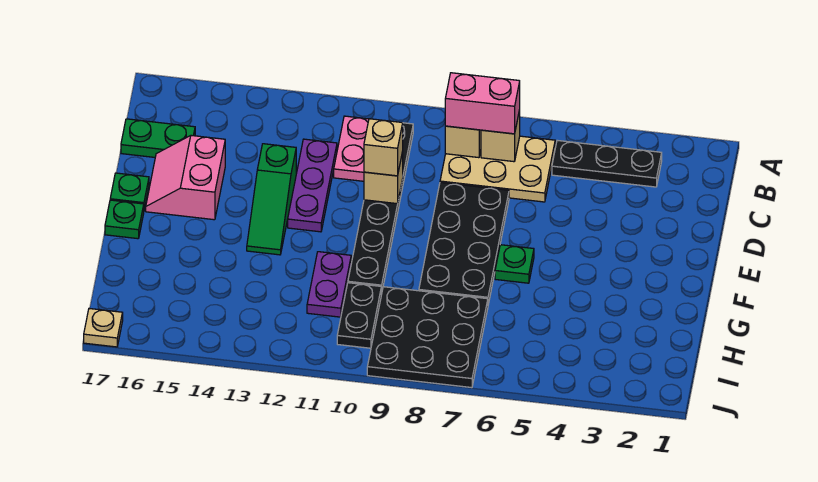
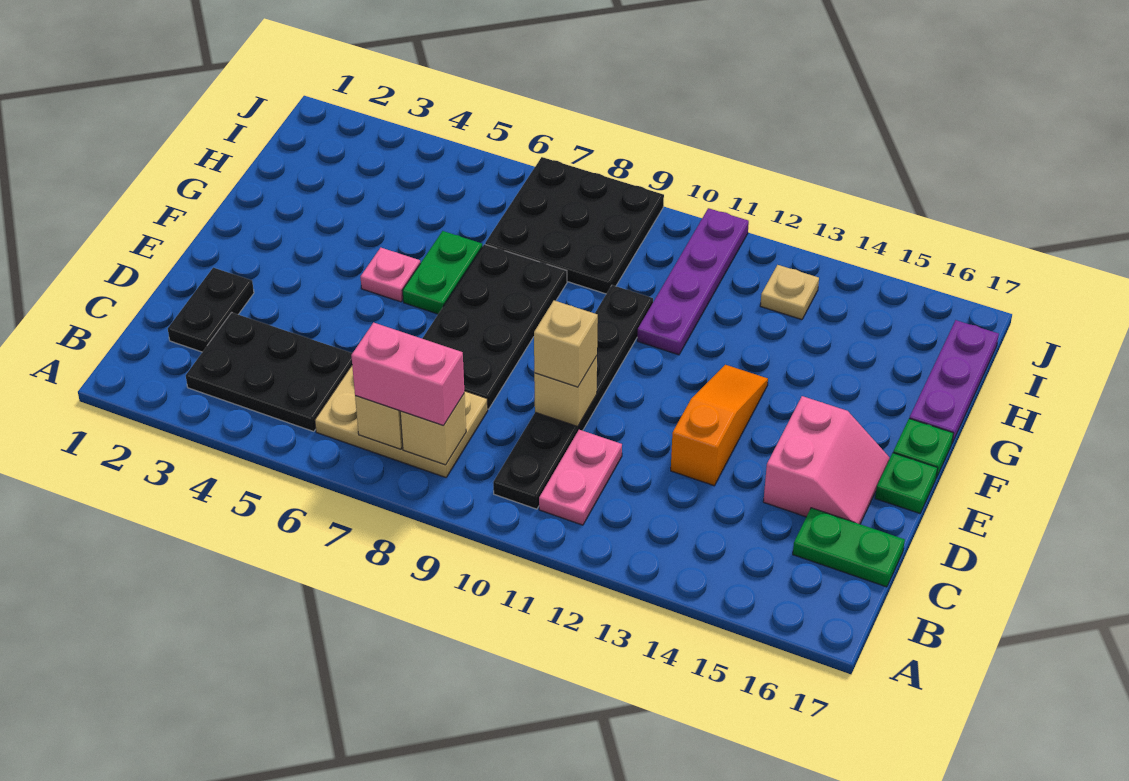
black plate B3:B5 level 1 -> black plate B3:C5 level 1
purple plate C12:E12 level 1 -> purple plate G17:I17 level 1
green slope D13:F13 level 1 top D -> orange slope D13:F13 level 1 top D
none -> pink plate F5 level 1
green plate F6 level 1 -> green plate F6:G6 level 1
purple plate G11:H11 level 1 -> purple plate G11:J11 level 1
black plate H10:I10 level 1 -> black plate C2:D2 level 1
tan plate J17 level 1 -> tan plate I13 level 1

